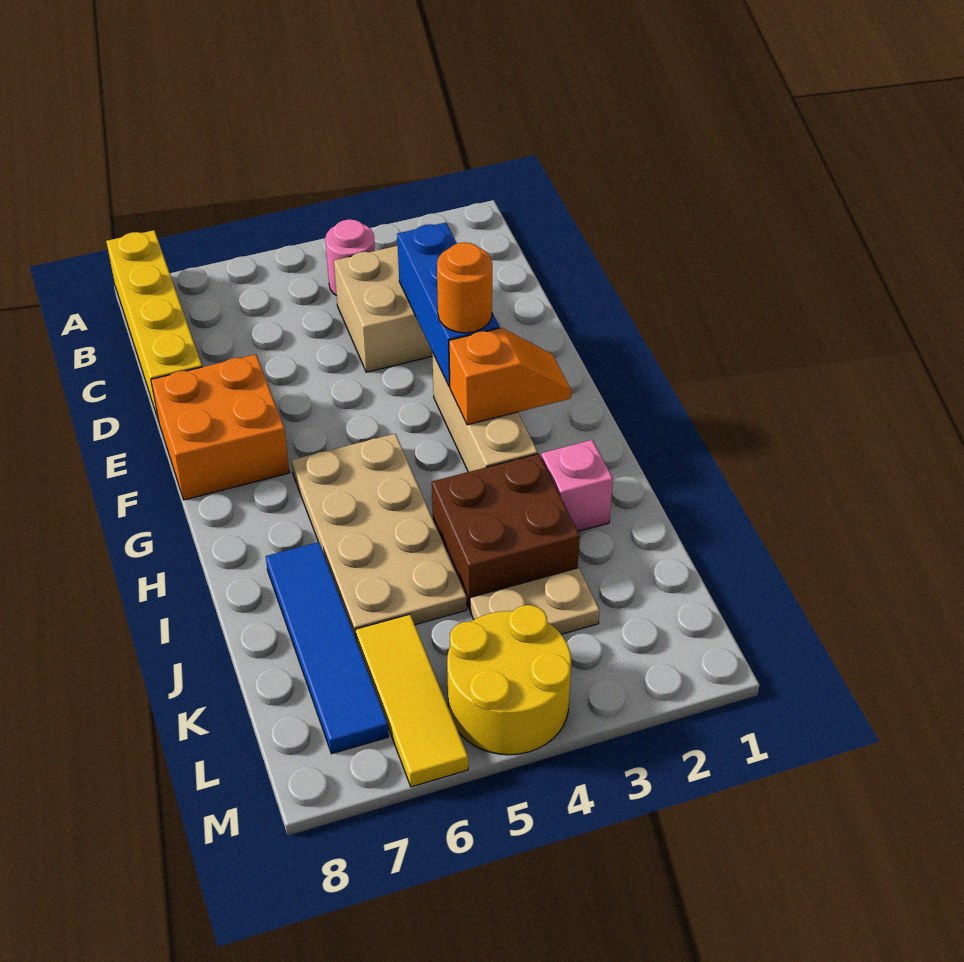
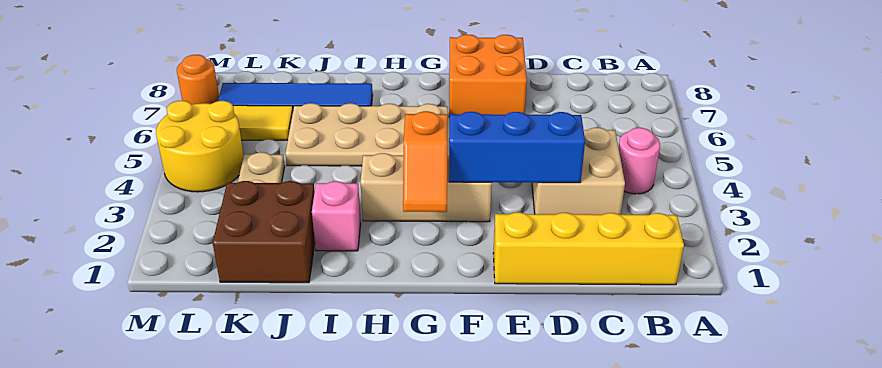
yellow brick A8:D8 level 1 -> yellow brick B1:E1 level 1
orange round brick F3 level 3 -> orange round brick M7 level 1
brown brick I3:J4 level 1 -> brown brick J1:K2 level 1

